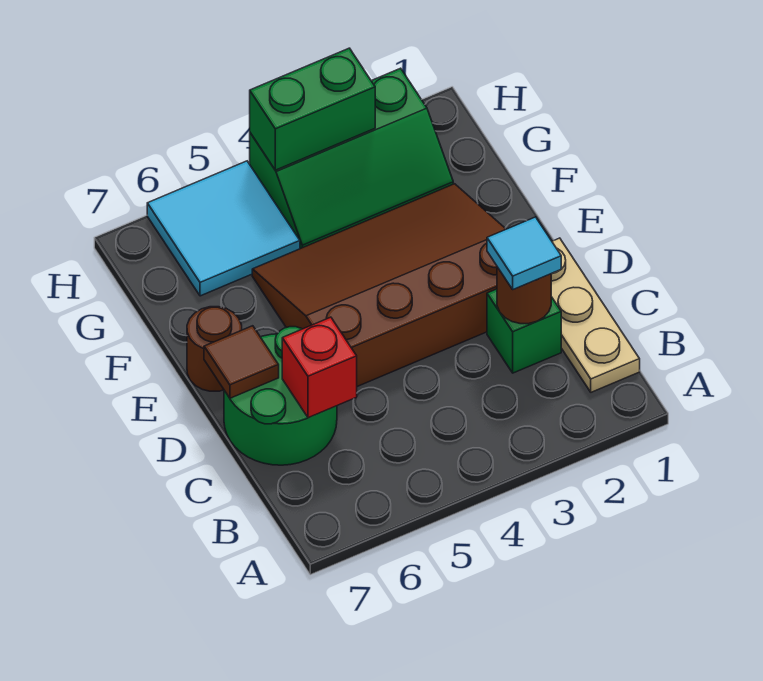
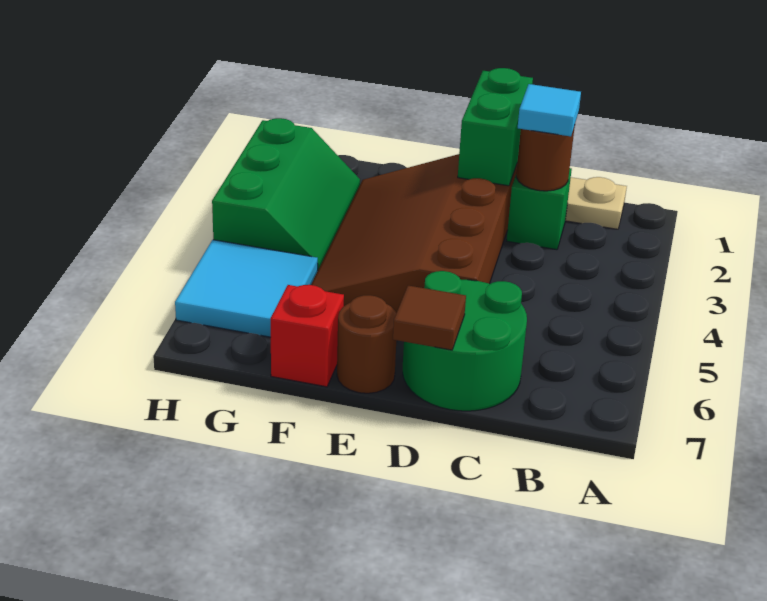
red brick C6 level 2 -> red brick F7 level 1
green brick H3:H4 level 2 -> green brick D1:D2 level 2

